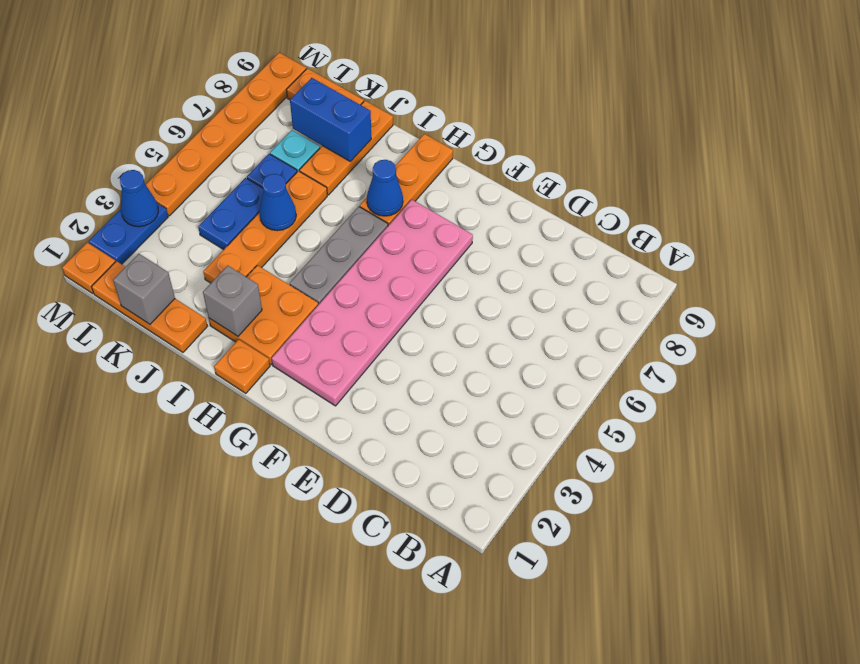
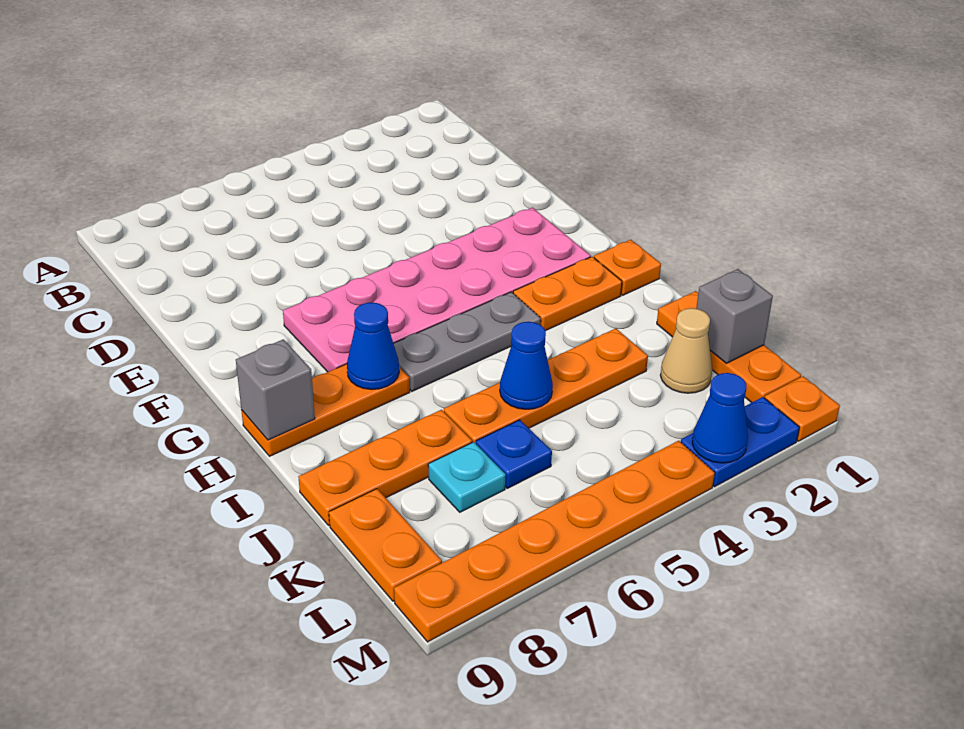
orange plate H2:I3 level 1 -> orange plate H2:H3 level 1
grey brick I2 level 2 -> grey brick H9 level 2
blue brick J8:K8 level 2 -> none
none -> tan cone K2 level 1
blue plate K4:K5 level 1 -> none

